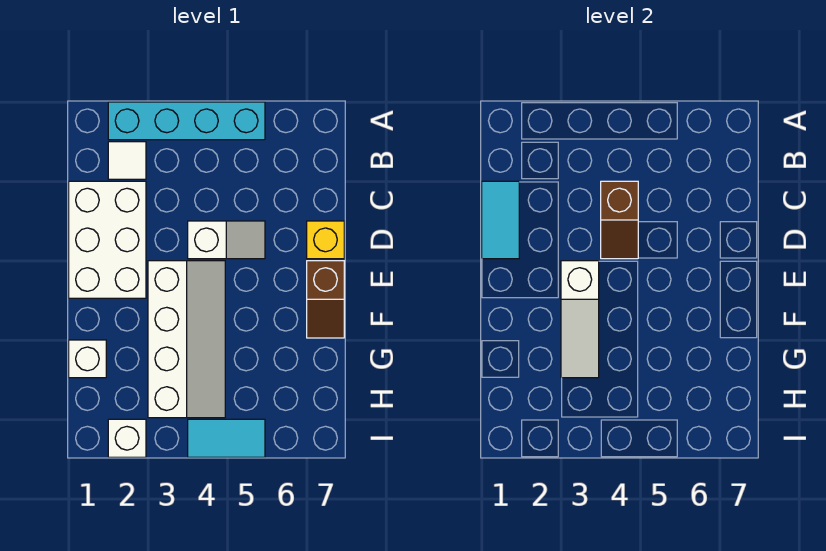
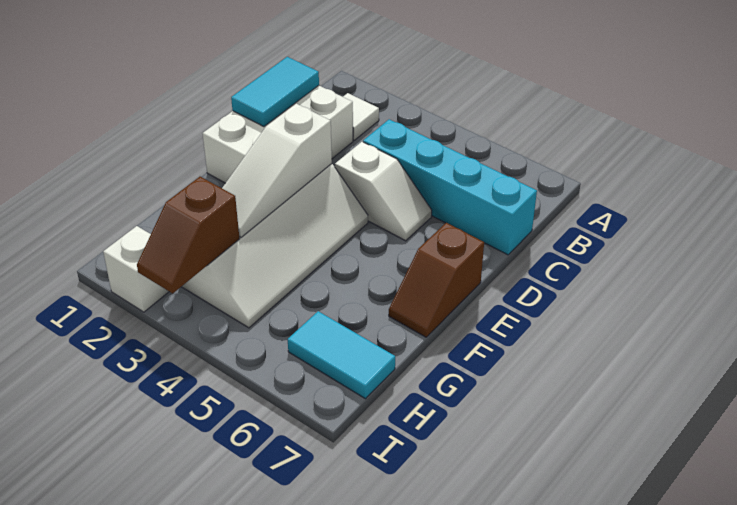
cyan brick A2:A5 level 1 -> cyan brick C4:C7 level 1
brown slope C4:D4 level 2 top C -> brown slope H3:I3 level 2 top H
yellow brick D7 level 1 -> none
white brick G1 level 1 -> none
cyan tile I4:I5 level 1 -> cyan tile H6:H7 level 1

